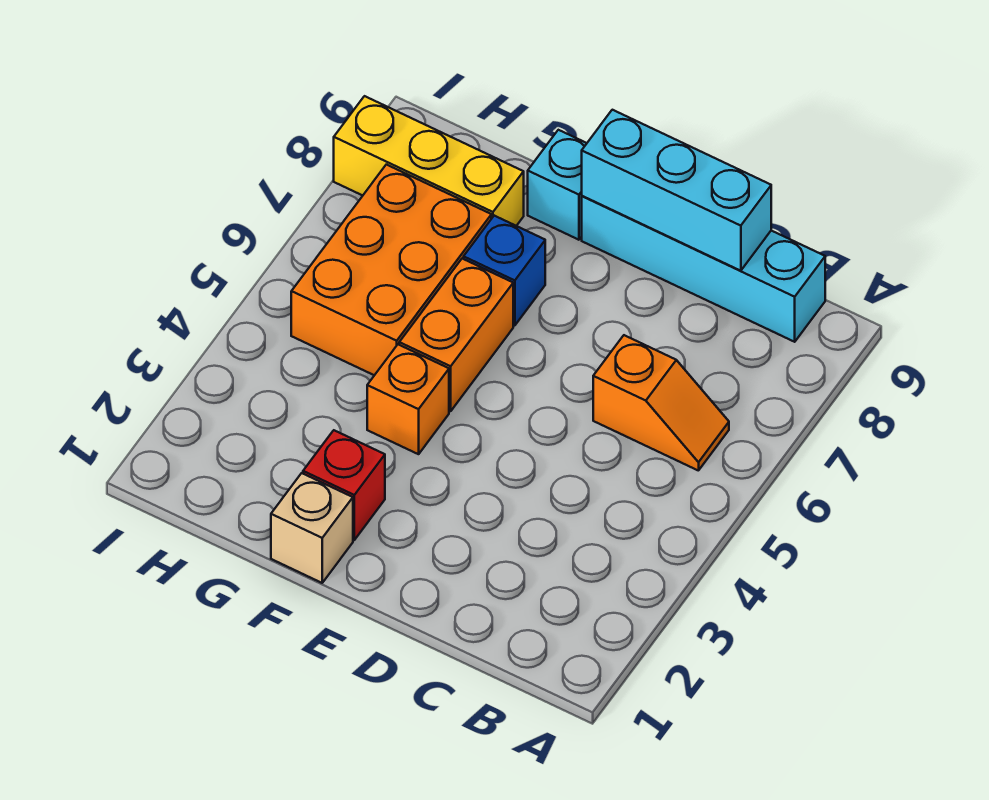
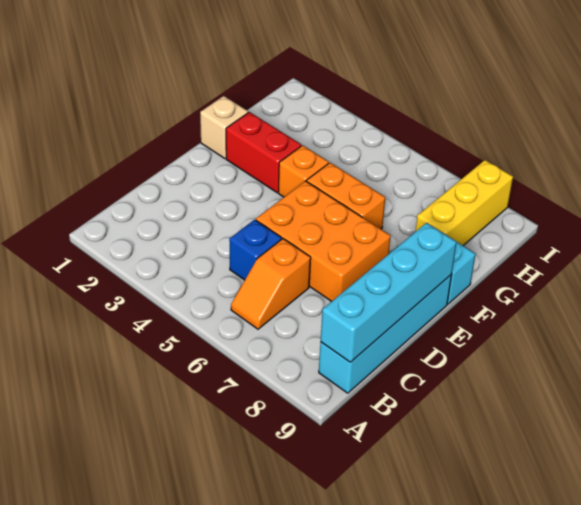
cyan brick C9:E9 level 2 -> cyan brick B9:E9 level 2
red brick F2 level 1 -> red brick F2:F3 level 1
blue brick F7 level 1 -> blue brick C5 level 1
orange brick G5:H7 level 1 -> orange brick D5:E7 level 1

